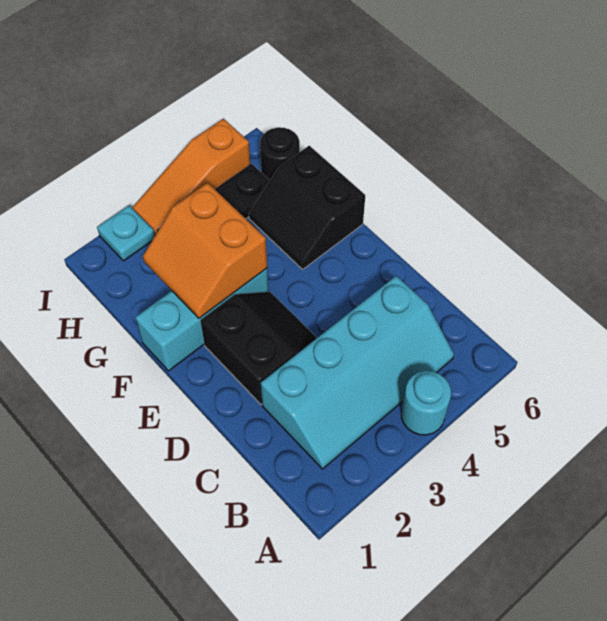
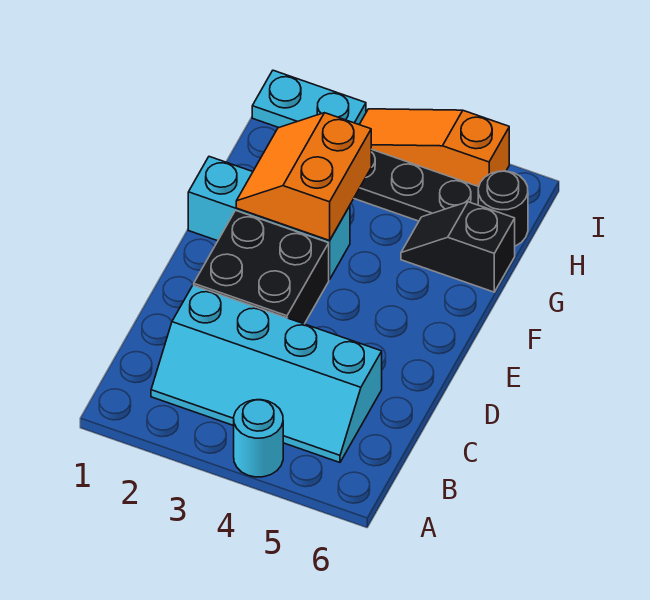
black slope D2:E3 level 1 top 2 -> black brick D2:E3 level 1
black slope F5:G6 level 1 top 6 -> black slope G5:G6 level 1 top 6
cyan plate I2 level 1 -> cyan plate I1:I2 level 1

